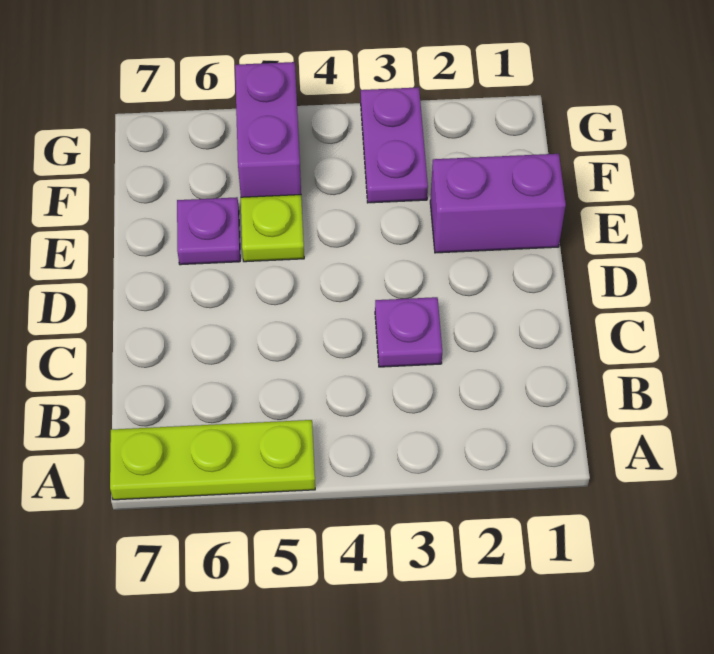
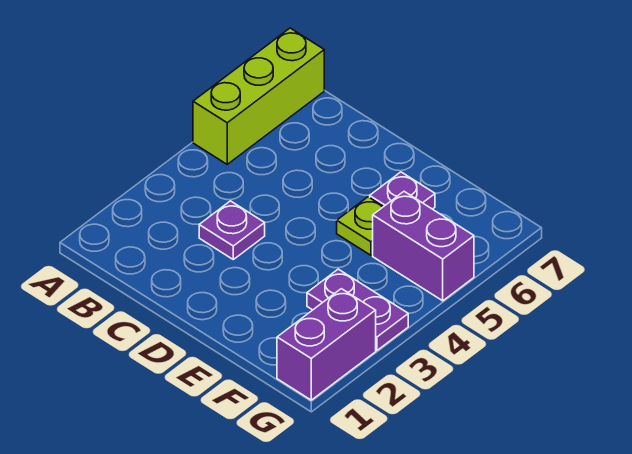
lime plate A5:A7 level 1 -> lime brick A5:A7 level 1
purple brick E1:E2 level 1 -> purple brick G1:G2 level 1

